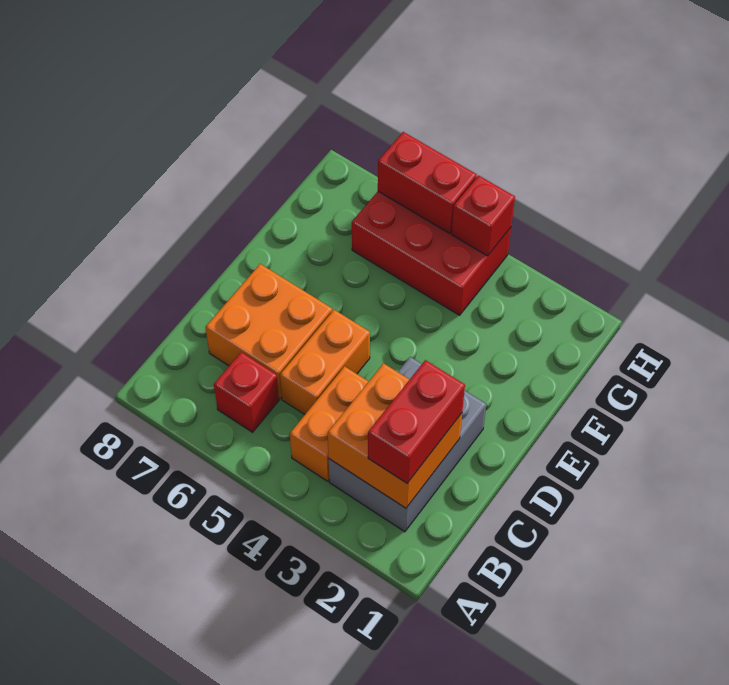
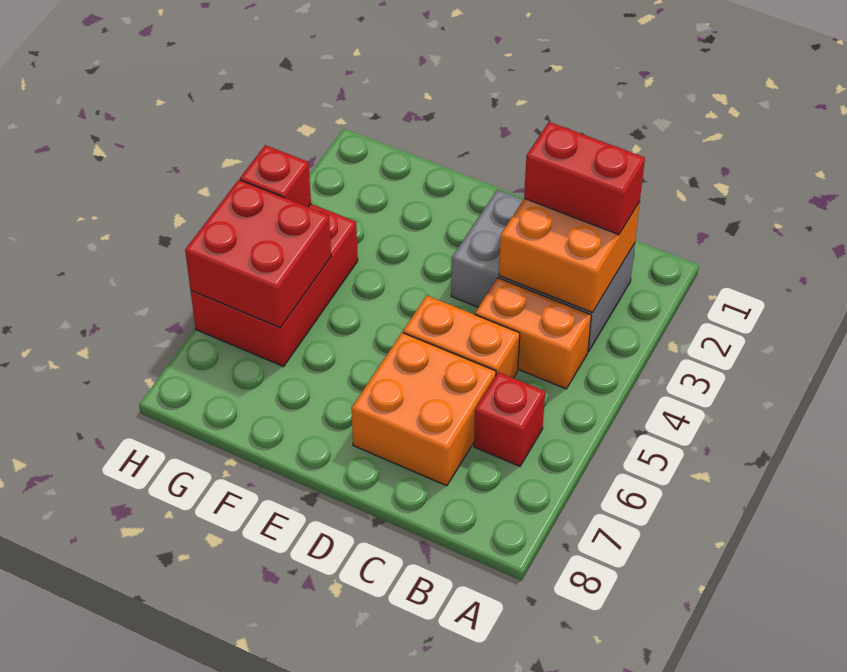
red brick H5:H6 level 2 -> red brick G5:H6 level 2

